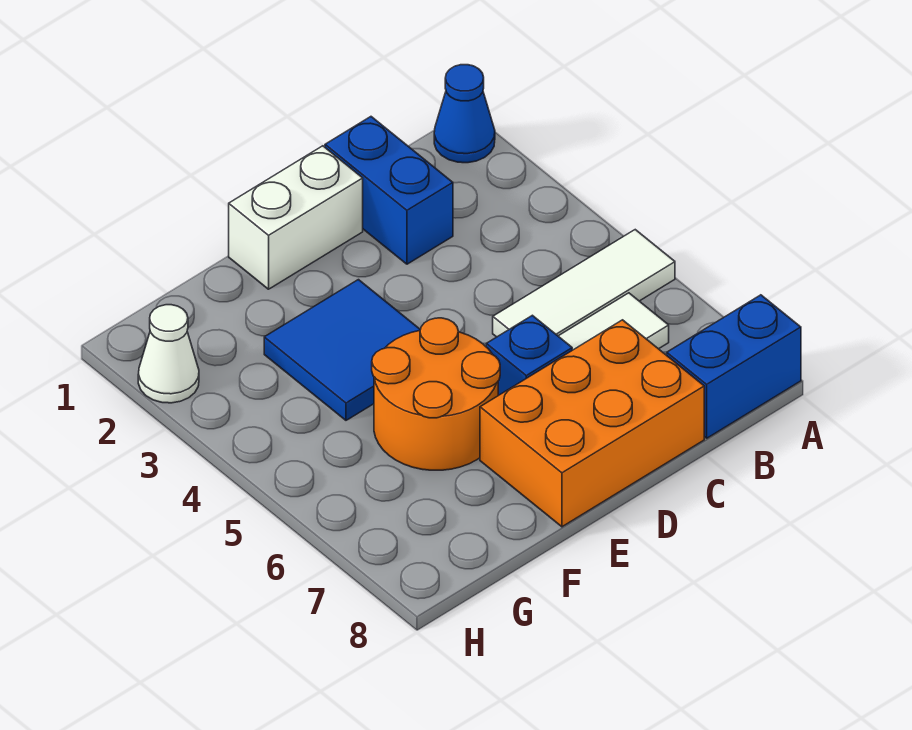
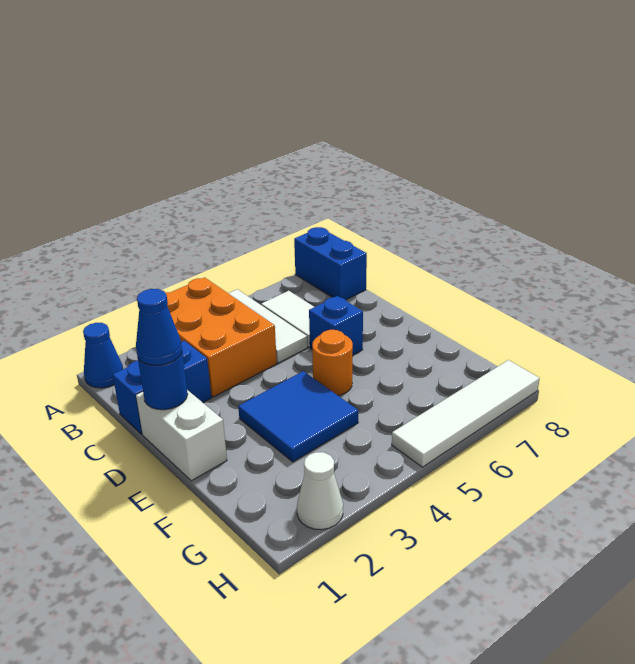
orange brick C7:E8 level 1 -> orange brick A3:C4 level 1
none -> blue round brick D1 level 2
none -> blue cone D1 level 3
orange round brick E5:F6 level 1 -> orange round brick E5 level 1
none -> white tile H5:H8 level 1

